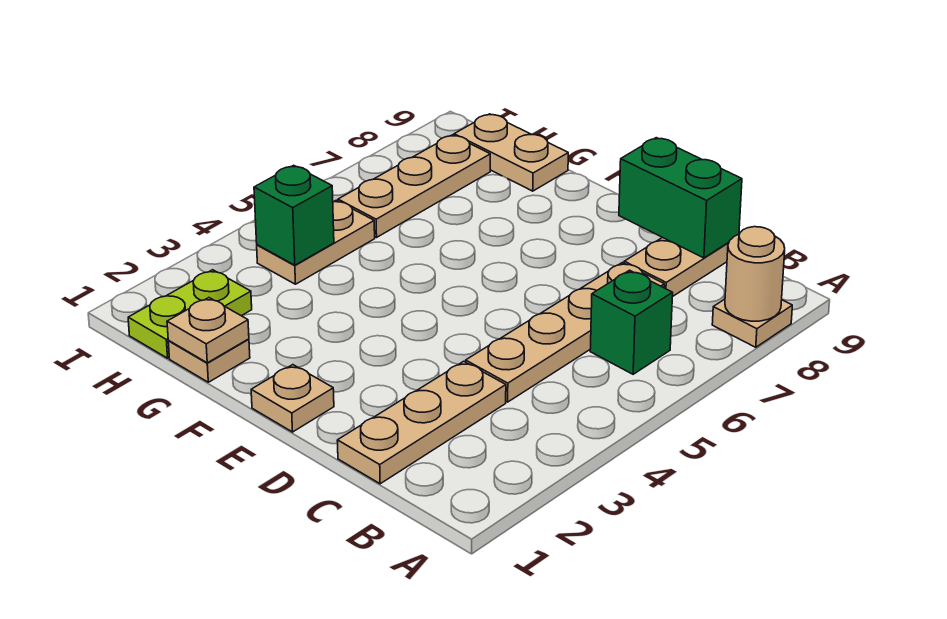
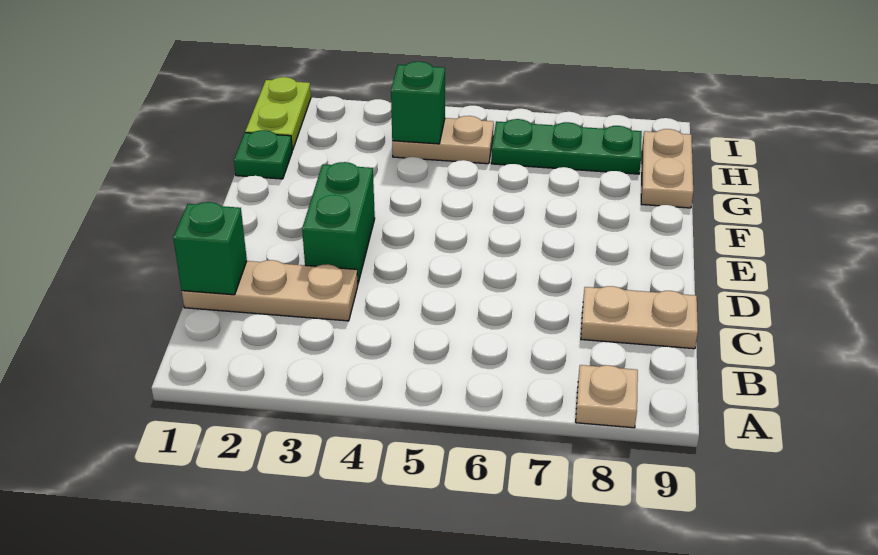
tan round brick A8 level 2 -> none
green brick B6 level 1 -> green brick C1 level 2
tan plate C4:C7 level 1 -> none
green brick C9:D9 level 2 -> green brick D3:E3 level 1
tan plate E1 level 1 -> none
tan plate G1 level 1 -> green plate G1 level 1
tan plate G1 level 2 -> none
lime plate H1:H2 level 1 -> lime plate H1:I1 level 1
tan plate H6:H8 level 1 -> green plate H6:H8 level 1

